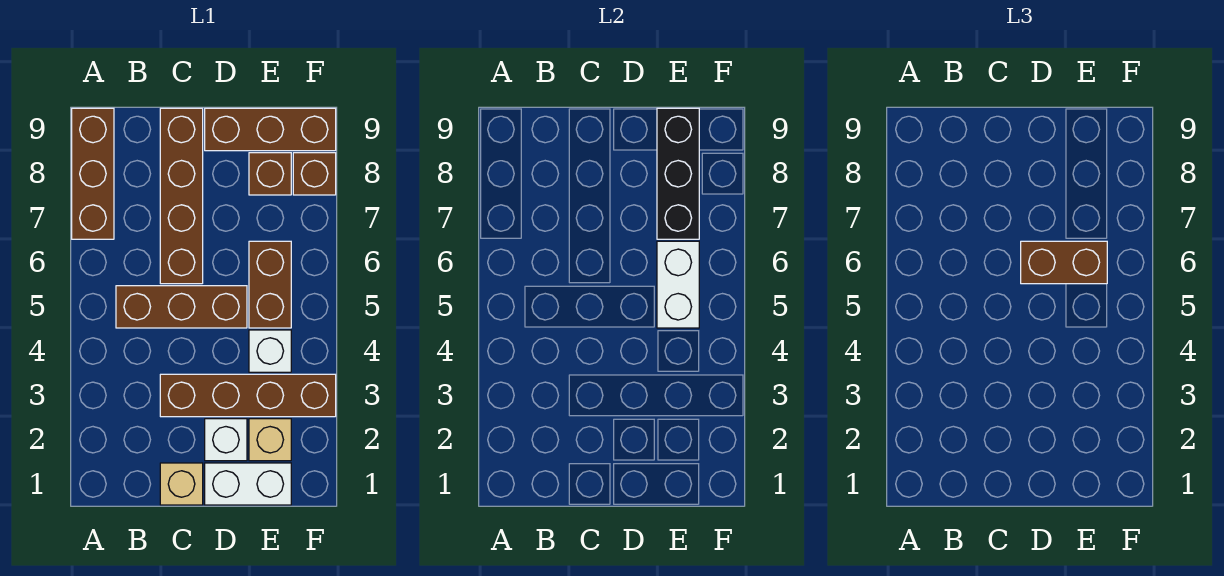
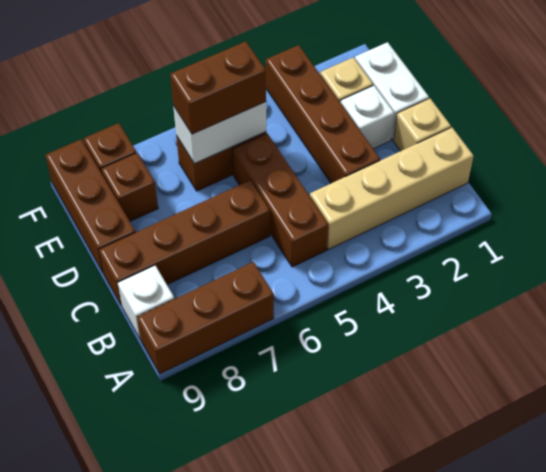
none -> tan brick B1:B4 level 1
brown brick D6:E6 level 3 -> brown brick E5:E6 level 3
white brick E4 level 1 -> white brick B9 level 1
black brick E7:E9 level 2 -> none

